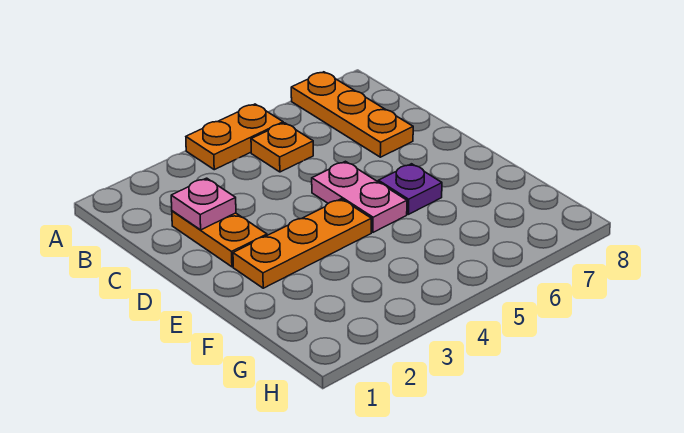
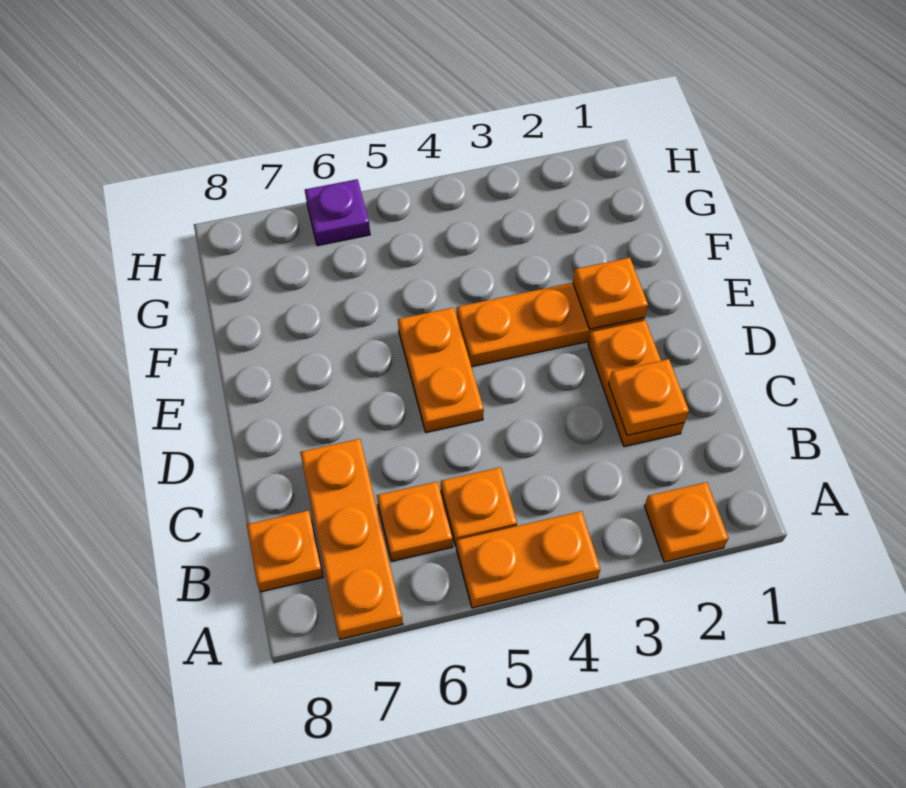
none -> orange plate A2 level 1
none -> orange plate B6 level 1
none -> orange plate B8 level 1
pink plate C2 level 2 -> orange plate C2 level 2
pink plate D5:E5 level 1 -> orange plate D5:E5 level 1
none -> orange plate E2 level 2
purple plate E6 level 1 -> purple plate H6 level 1

